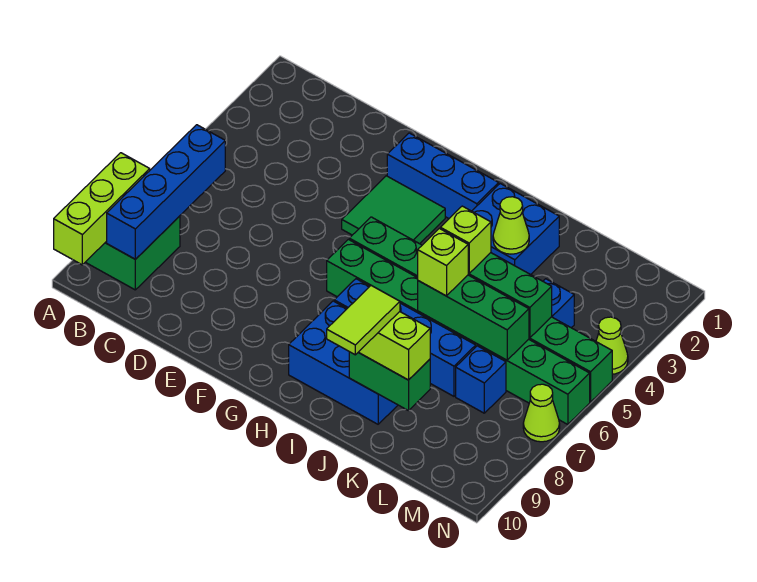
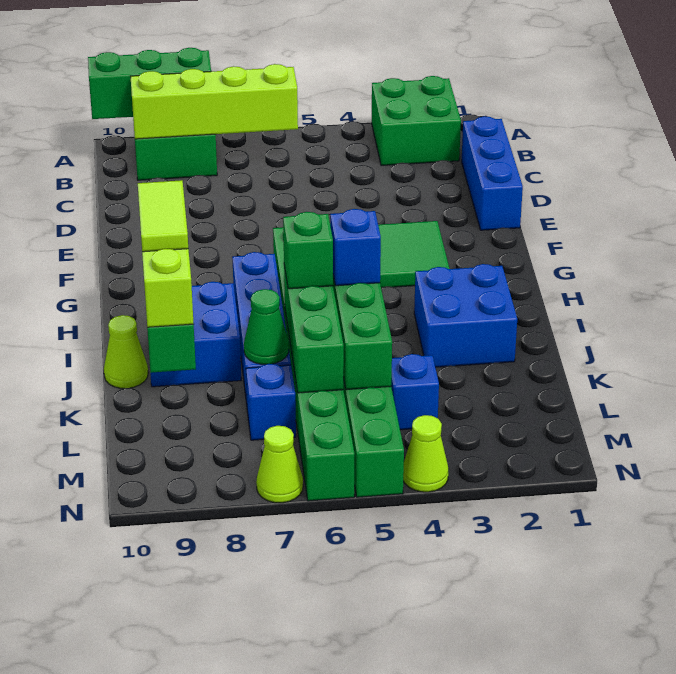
none -> green brick A2:B3 level 1
lime brick A8:A10 level 2 -> green brick A8:A10 level 2
blue brick B6:B9 level 2 -> lime brick B6:B9 level 2
blue brick F2:H2 level 1 -> blue brick C1:E1 level 1
blue brick H8:J9 level 1 -> blue brick I8:J9 level 1
lime cone J3 level 2 -> lime cone J10 level 1
lime brick J5 level 3 -> blue brick J5 level 3
lime brick J6 level 3 -> green brick J6 level 3
lime tile J9:J10 level 4 -> lime tile I9:J9 level 4
none -> green cone K7 level 2

